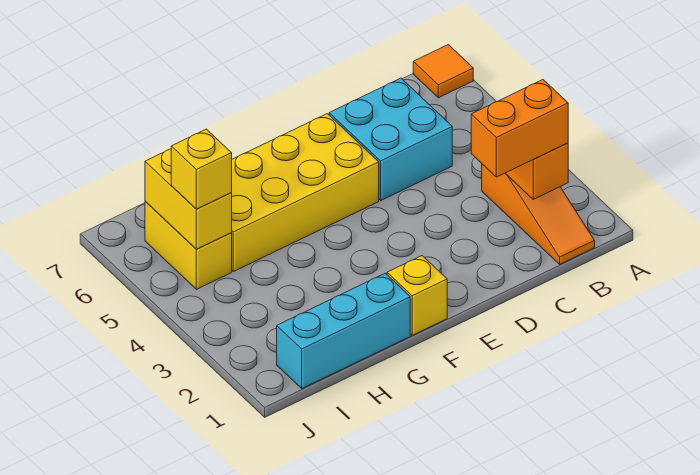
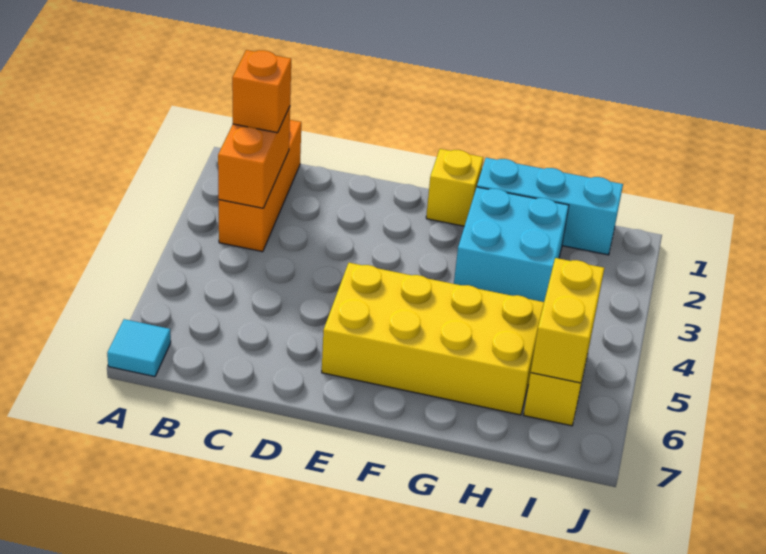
orange tile A7 level 1 -> cyan tile A7 level 1
orange slope B1:B3 level 1 top 3 -> orange brick B1:B3 level 1
orange brick B2:C2 level 3 -> orange brick B2 level 3
cyan brick C5:D6 level 1 -> cyan brick G2:H3 level 1
yellow brick I5 level 3 -> none

